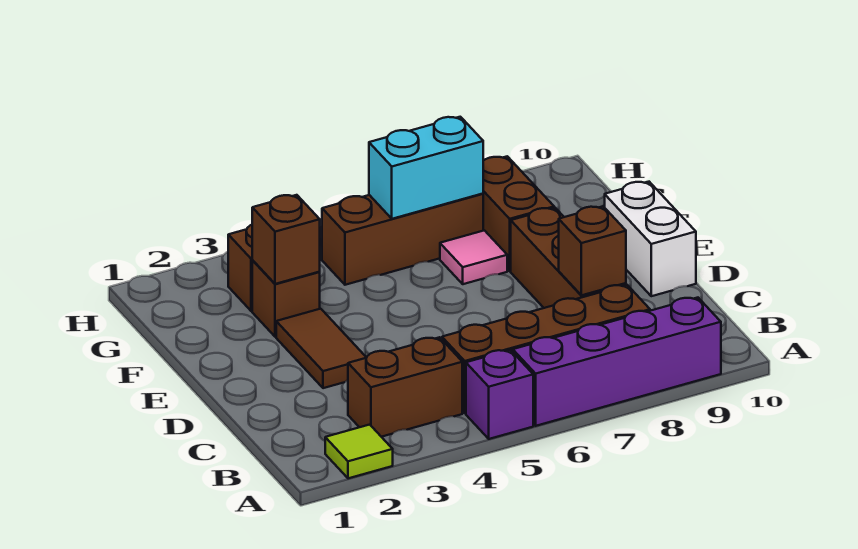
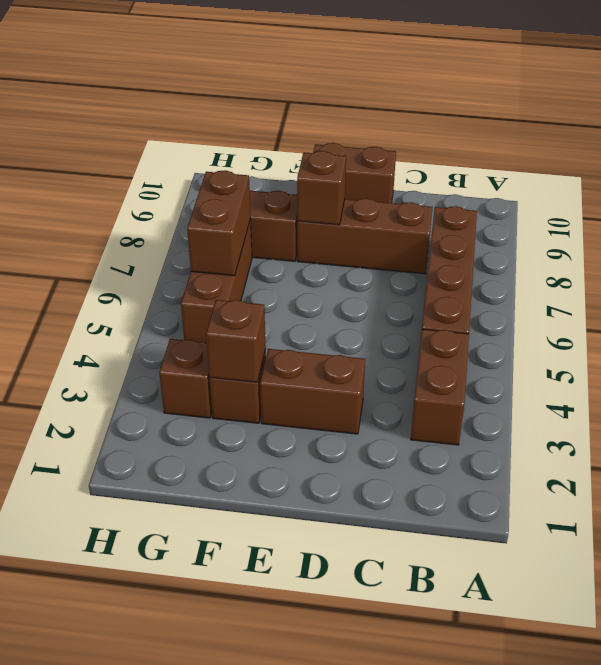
lime tile A2 level 1 -> none
purple brick A5 level 1 -> none
purple brick A6:A9 level 1 -> none
brown brick C8 level 2 -> brown brick E8 level 2
brown tile D3:E3 level 1 -> brown brick D3:E3 level 1
white brick D10:E10 level 1 -> brown brick D10:E10 level 1
pink tile F7 level 1 -> none
cyan brick G6:G7 level 2 -> brown brick G6:G7 level 2

